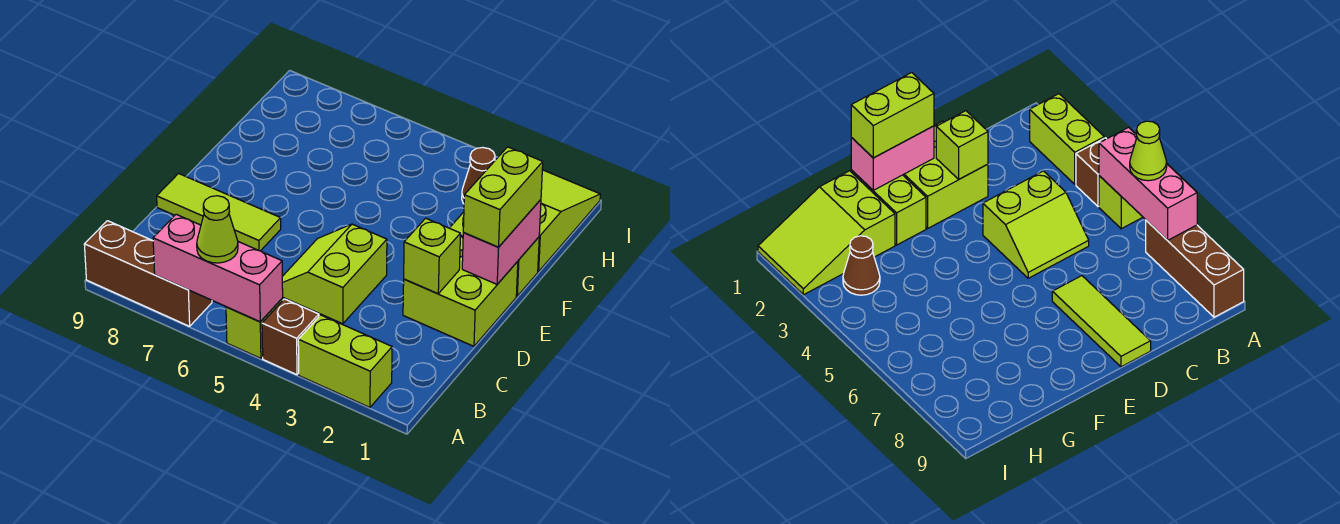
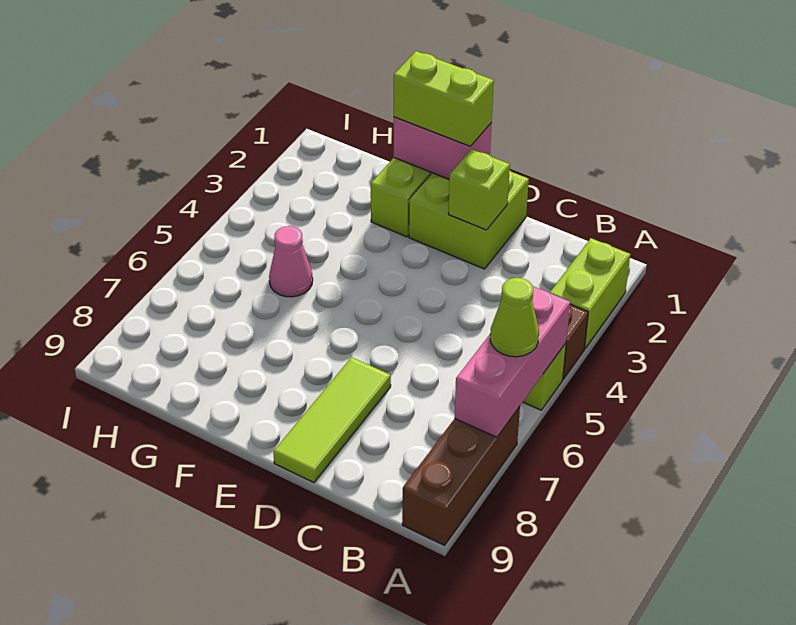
lime slope C4:D5 level 1 top 4 -> none
lime slope G1:I2 level 1 top G -> none
none -> pink cone G5 level 1
brown cone H3 level 1 -> none

